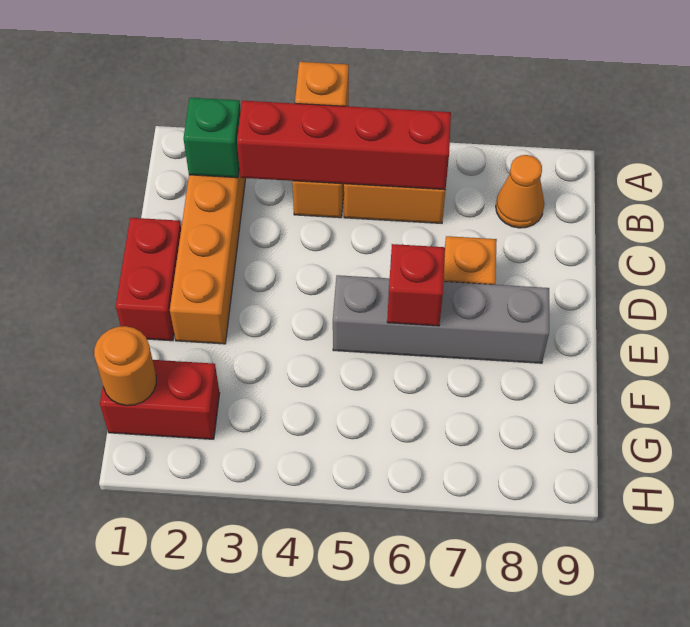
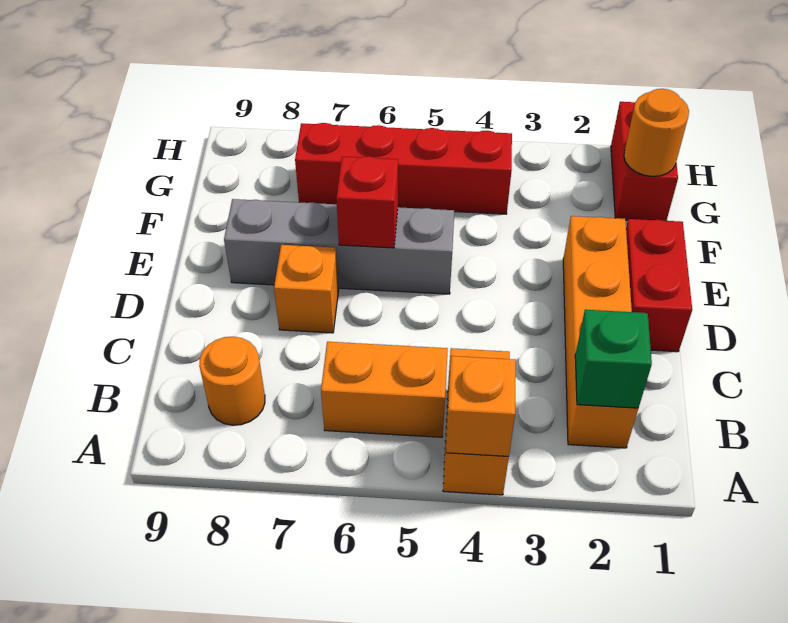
red brick B3:B6 level 2 -> red brick G4:G7 level 1
orange cone B8 level 1 -> orange round brick B8 level 1
red brick G1:G2 level 1 -> red brick G1:H1 level 1

